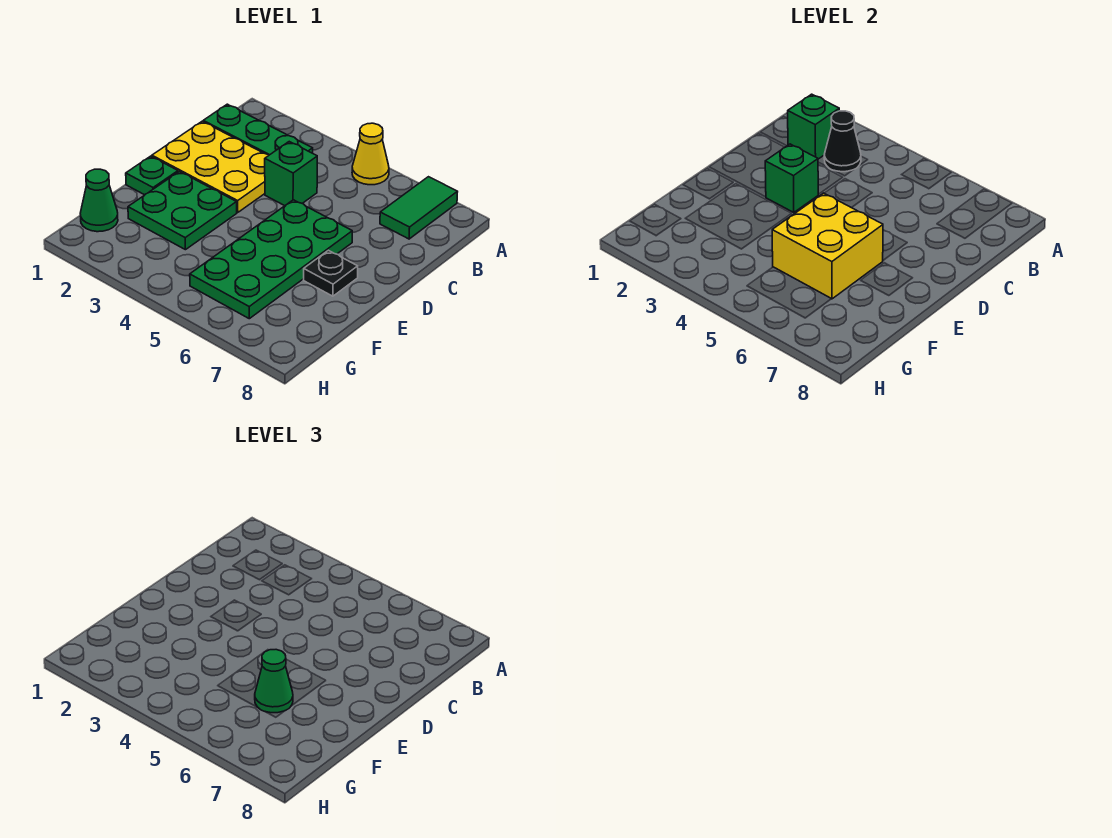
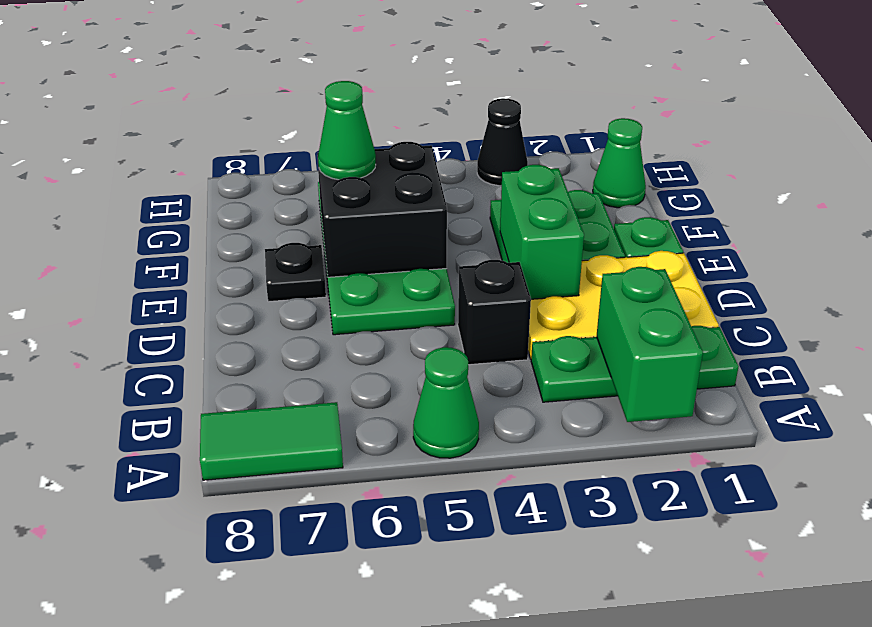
yellow cone A5 level 1 -> green cone A5 level 1
green tile A7:B7 level 1 -> green tile A7:A8 level 1
green brick B2 level 2 -> green brick A2:B2 level 2
black cone B3 level 2 -> black cone H3 level 1
green brick C4 level 1 -> black brick C4 level 1
green brick D3 level 2 -> green brick D3:E3 level 2
yellow brick E5:F6 level 2 -> black brick E5:F6 level 2

